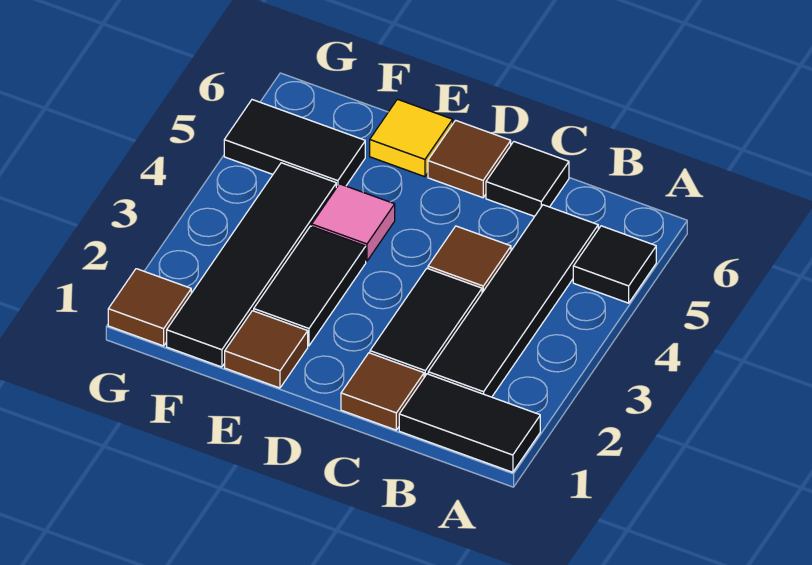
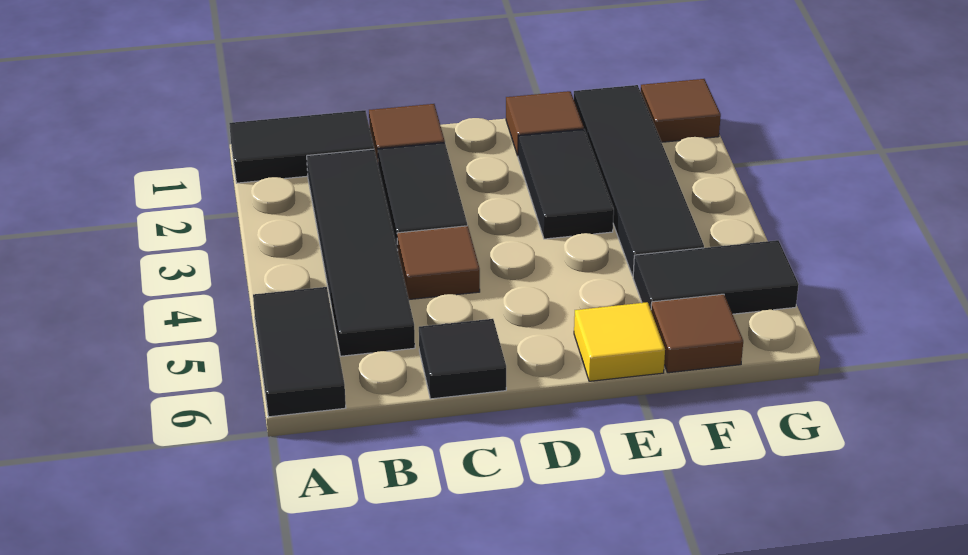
black tile A5 level 1 -> black tile A5:A6 level 1
brown tile D6 level 1 -> brown tile F6 level 1
pink tile E4 level 1 -> none

